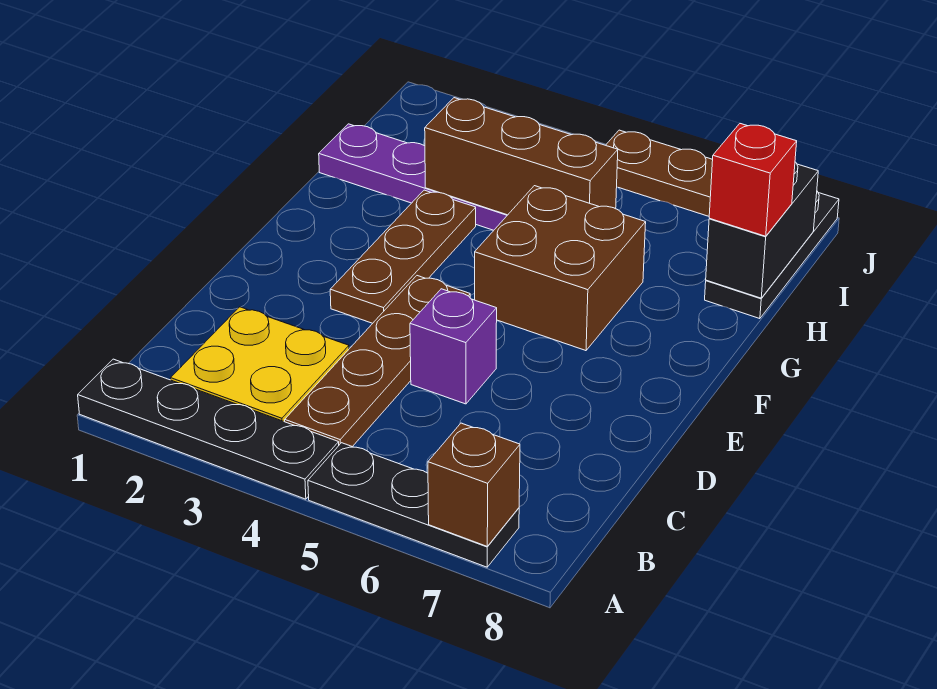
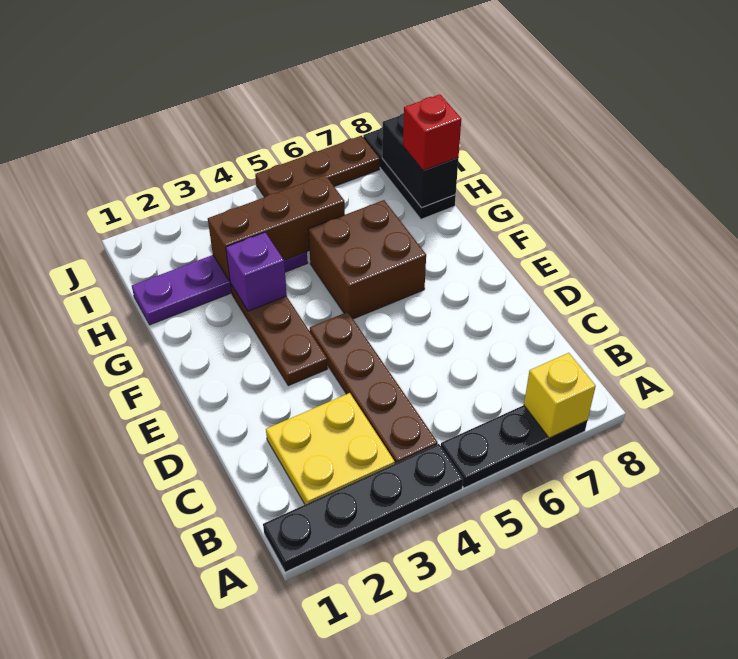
brown brick A7 level 2 -> yellow brick A7 level 2
purple brick D5 level 1 -> purple brick G3 level 2

